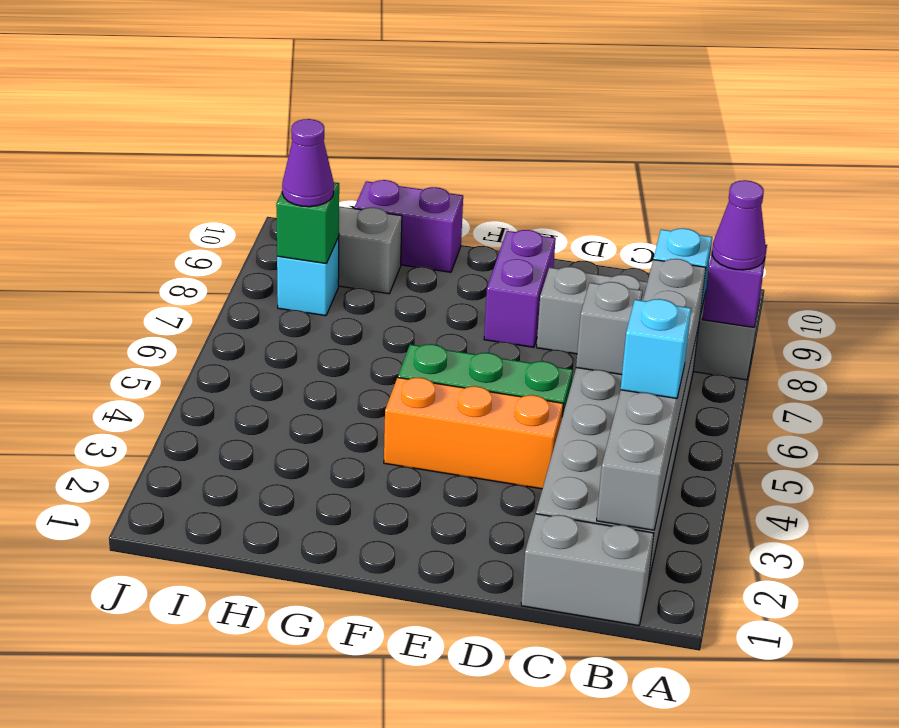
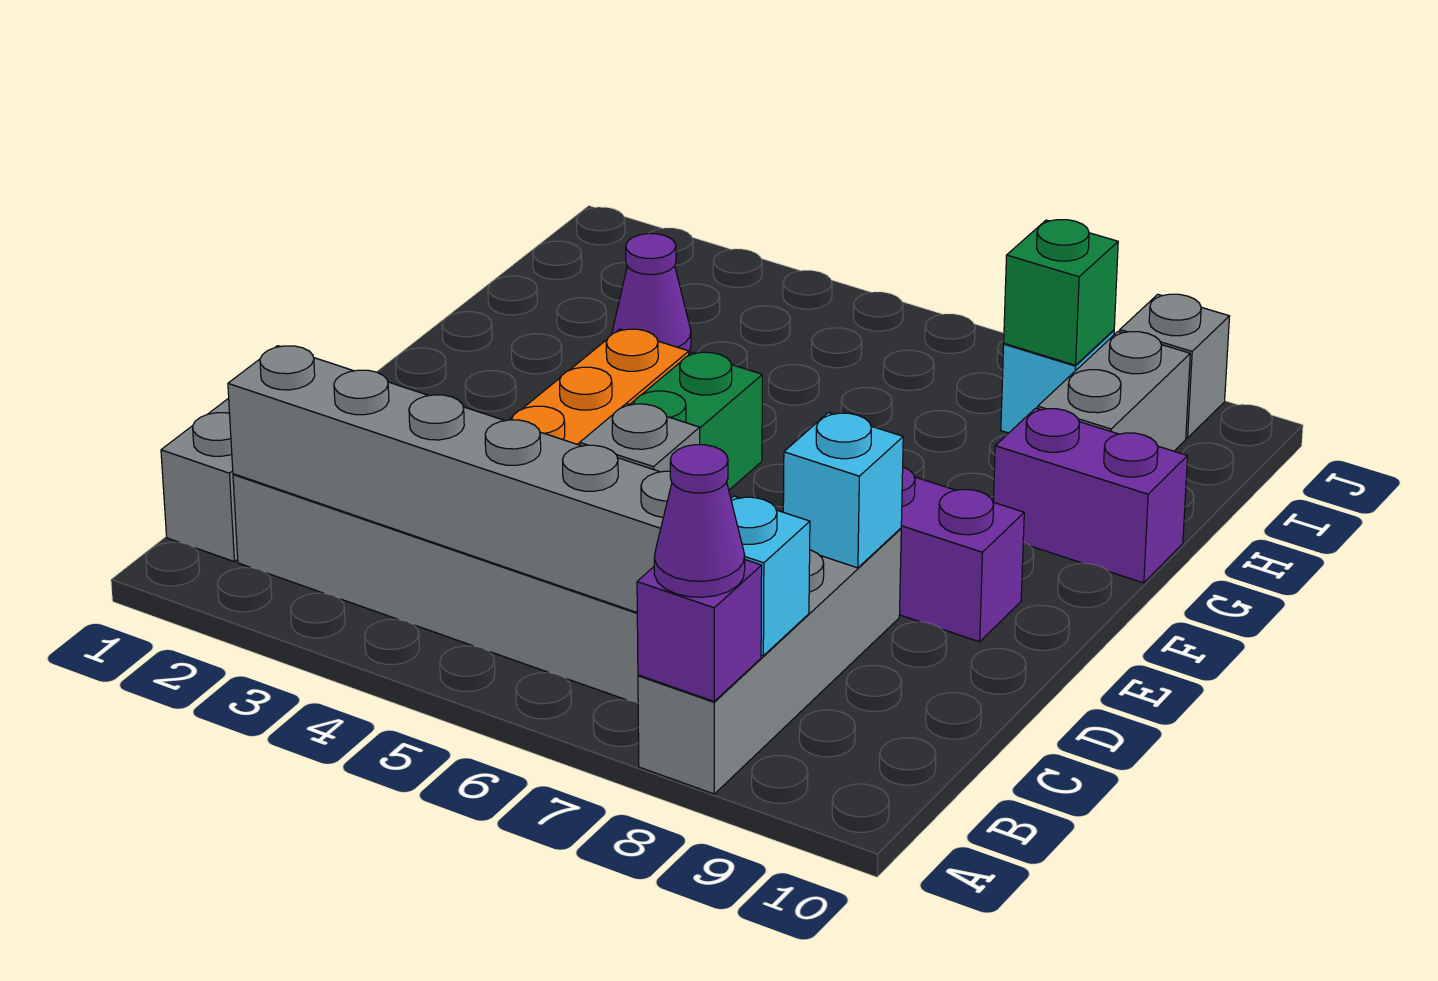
cyan brick B4 level 3 -> cyan brick D8 level 2
purple brick G10:H10 level 1 -> purple brick G9:G10 level 1
purple cone I8 level 3 -> purple cone H3 level 1
none -> grey brick J9 level 1

